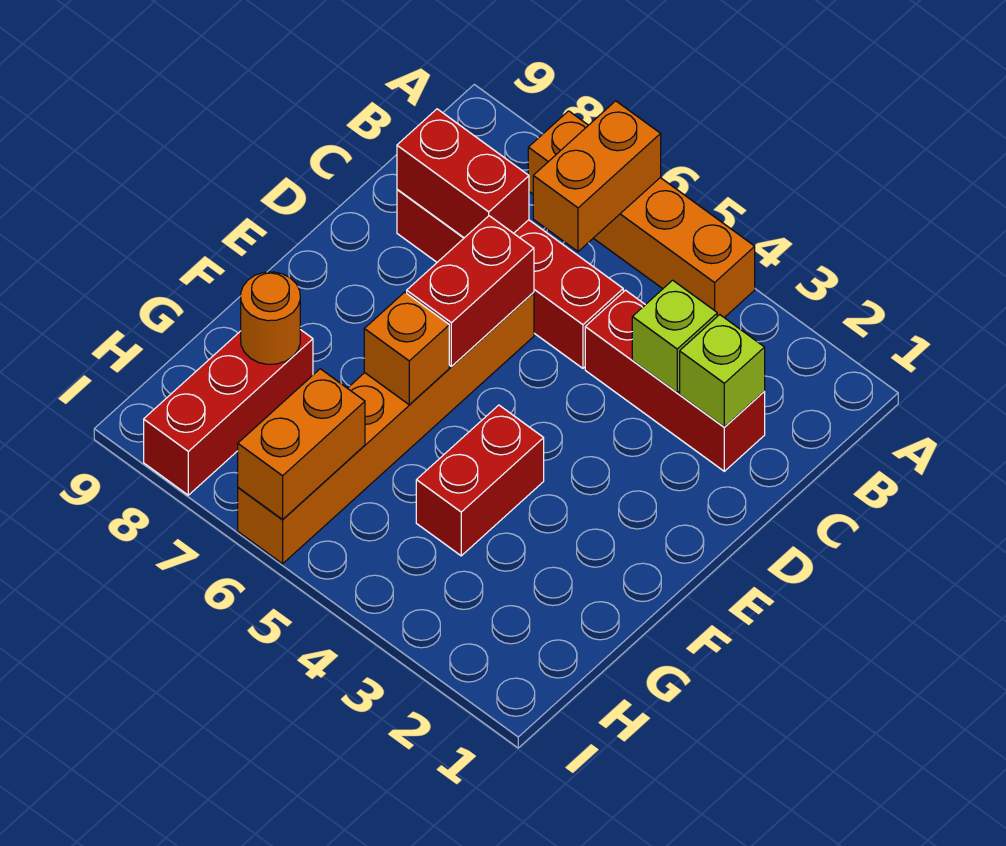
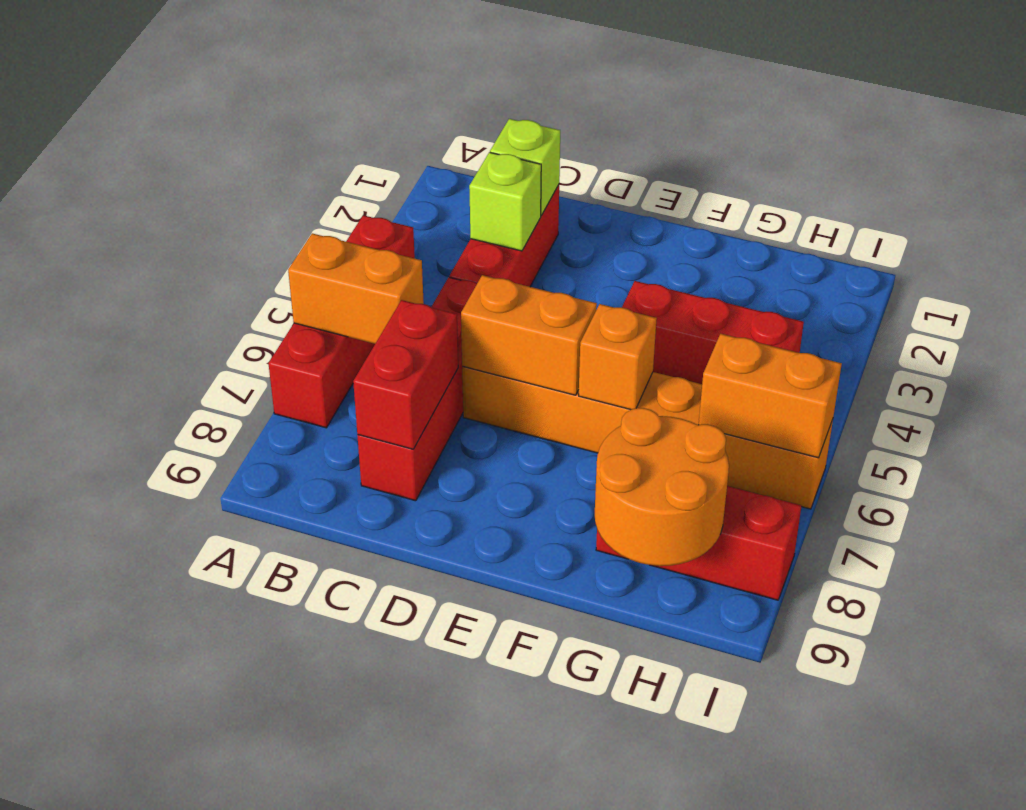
orange brick A4:A7 level 1 -> red brick A4:A7 level 1
red brick D6:E6 level 2 -> orange brick D6:E6 level 2
red brick F4:G4 level 1 -> red brick F4:H4 level 1
orange round brick G8 level 2 -> orange round brick G8:H9 level 2

